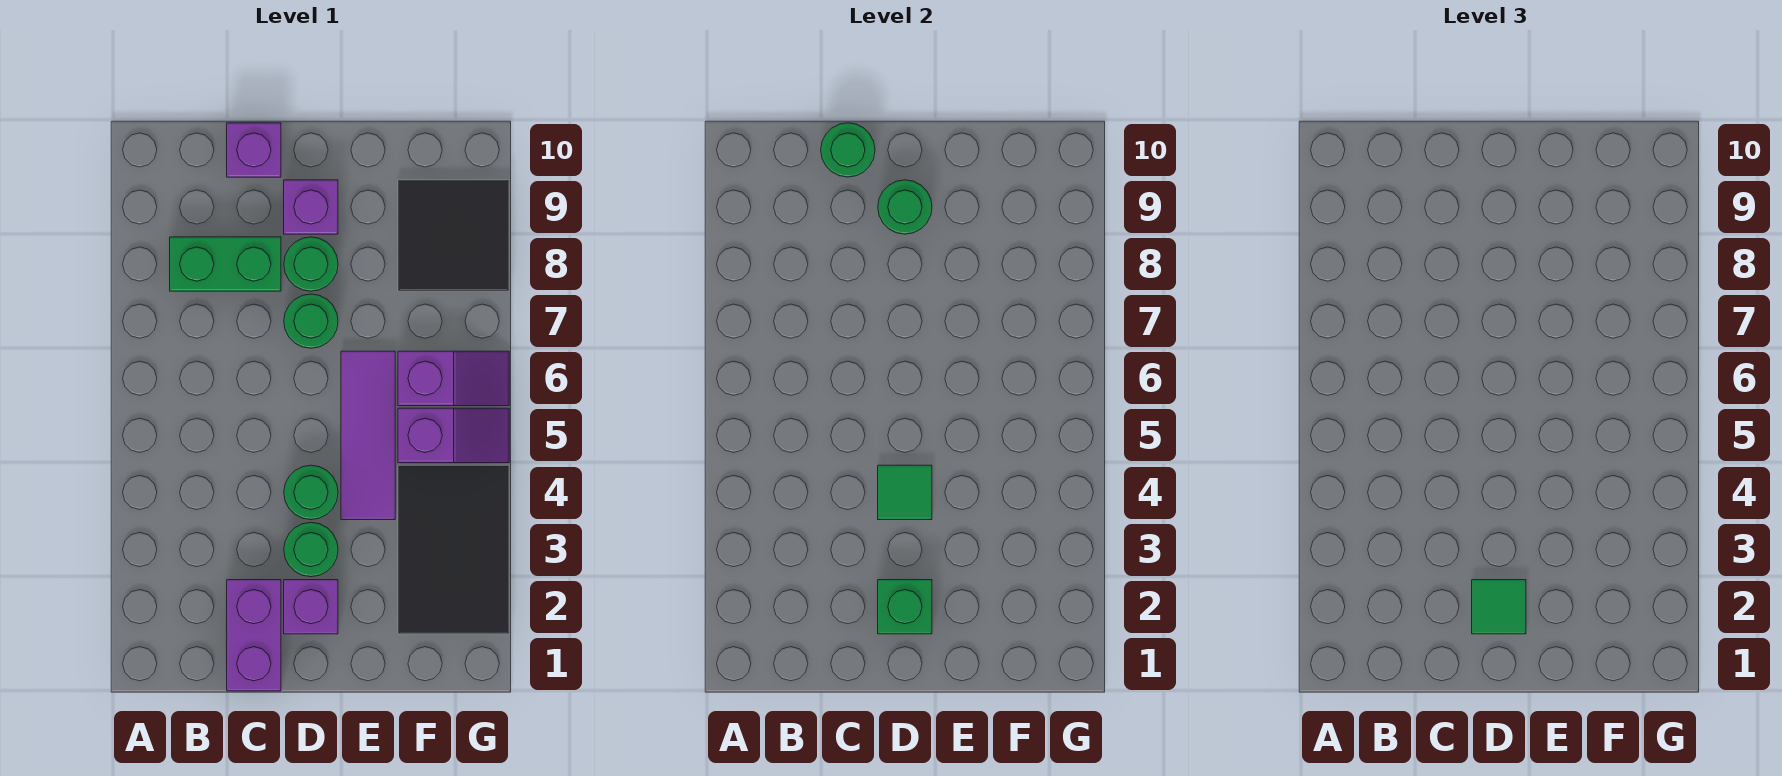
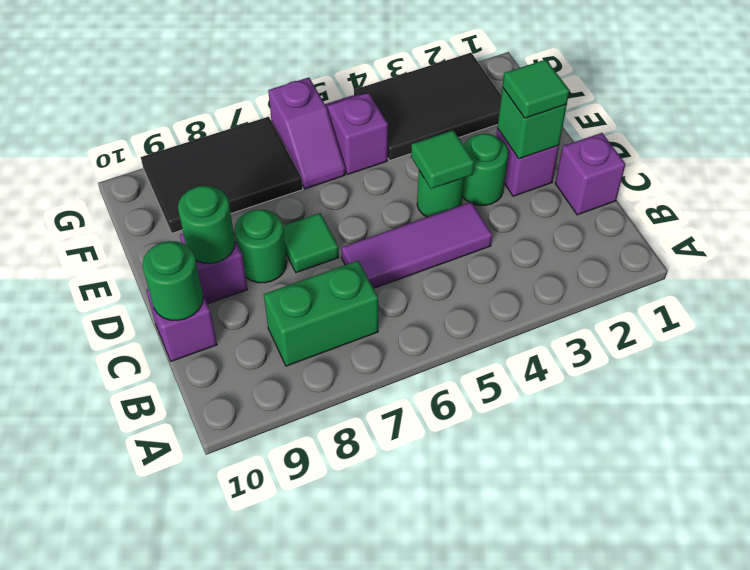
green brick B8:C8 level 1 -> green brick B7:B8 level 1
purple brick C1:C2 level 1 -> purple brick C1 level 1
green round brick D7 level 1 -> green tile D7 level 1
purple tile E4:E6 level 1 -> purple tile C4:C6 level 1
purple slope F6:G6 level 1 top F -> purple slope F6:G6 level 1 top G
black tile F8:G9 level 1 -> black tile F7:G9 level 1

